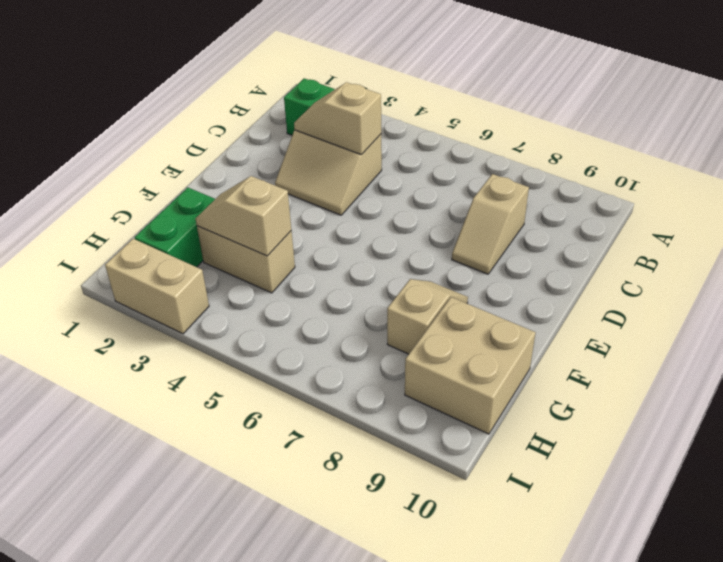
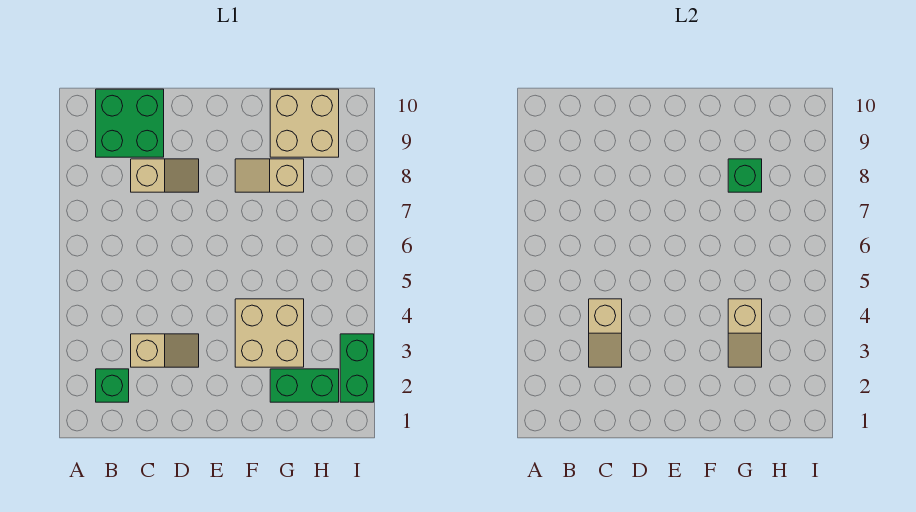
none -> green brick B9:C10 level 1
tan slope C3:D4 level 1 top C -> tan slope C3:D3 level 1 top C
tan brick G3:G4 level 1 -> tan brick F3:G4 level 1
none -> green brick G8 level 2
tan brick I2:I3 level 1 -> green brick I2:I3 level 1

